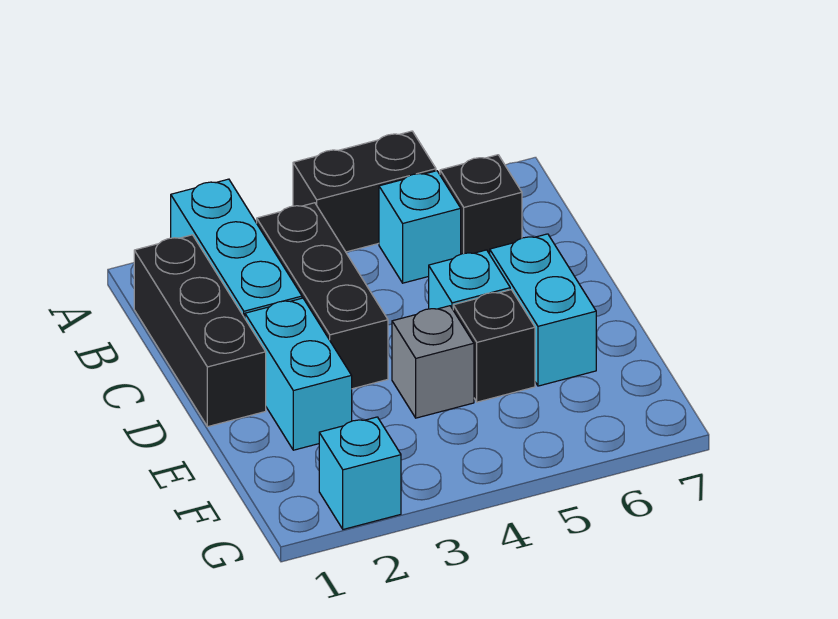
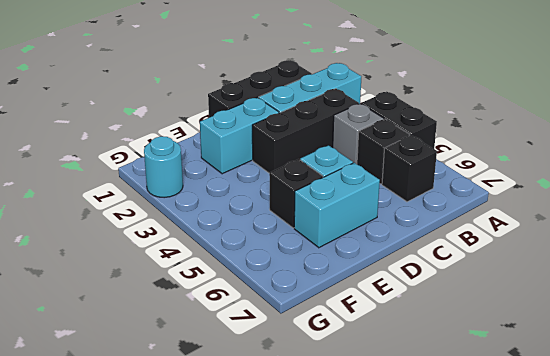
cyan brick B5 level 1 -> black brick B5 level 1
grey brick E4 level 1 -> grey brick B4 level 1
cyan brick G2 level 1 -> cyan round brick G2 level 1

